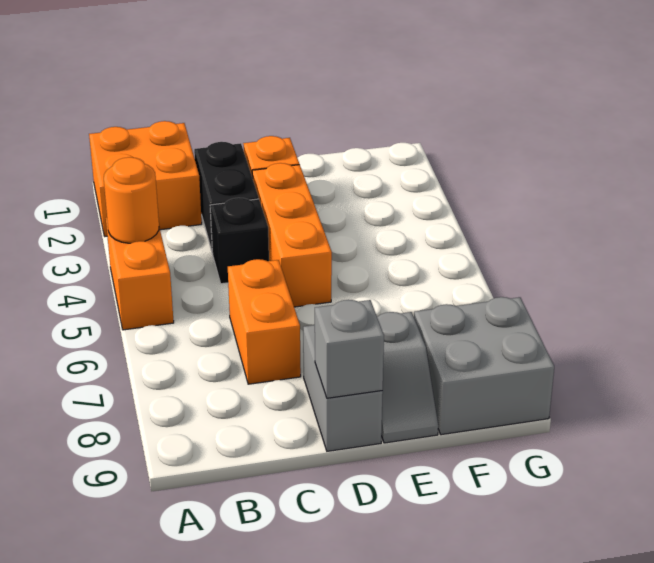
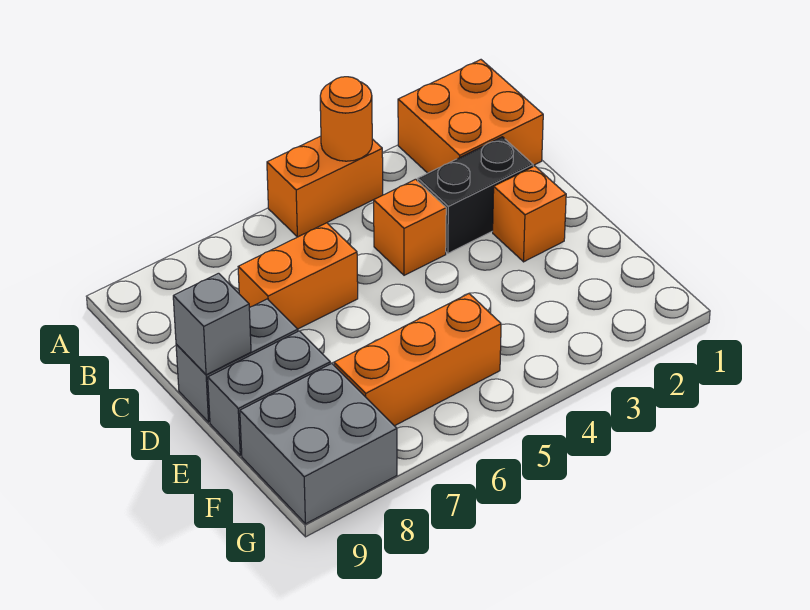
black brick C4 level 1 -> orange brick C4 level 1
orange brick D3:D5 level 1 -> orange brick F5:F7 level 1
grey slope E8:E9 level 1 top 8 -> grey brick E8:E9 level 1

